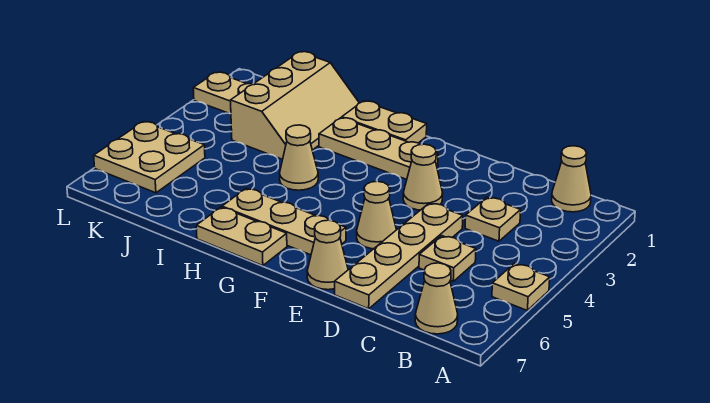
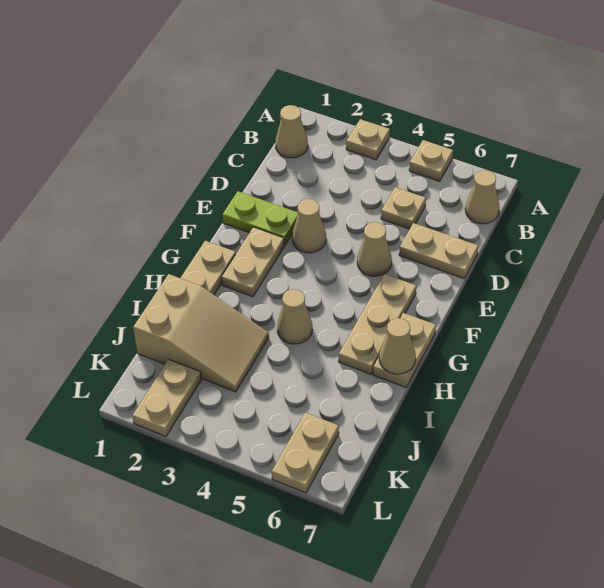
tan plate C3 level 1 -> tan plate A3 level 1
tan plate D4:D7 level 1 -> tan plate D6:D7 level 1
none -> lime plate E1:E2 level 1
tan cone E7 level 1 -> tan cone H7 level 2
tan plate F2:H2 level 1 -> tan plate F2:G2 level 1
tan slope I1:J3 level 1 top J -> tan slope I1:J3 level 1 top 1
tan plate K5:L6 level 1 -> tan plate K6:L6 level 1

